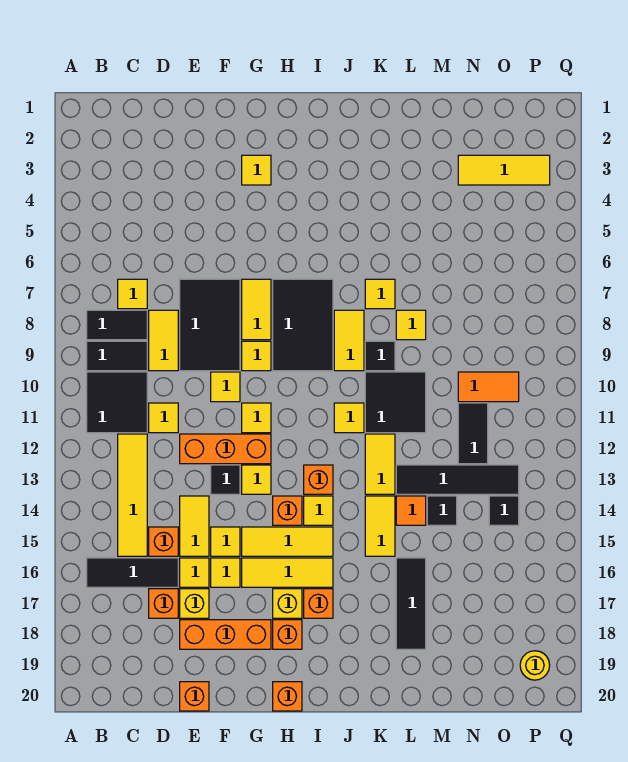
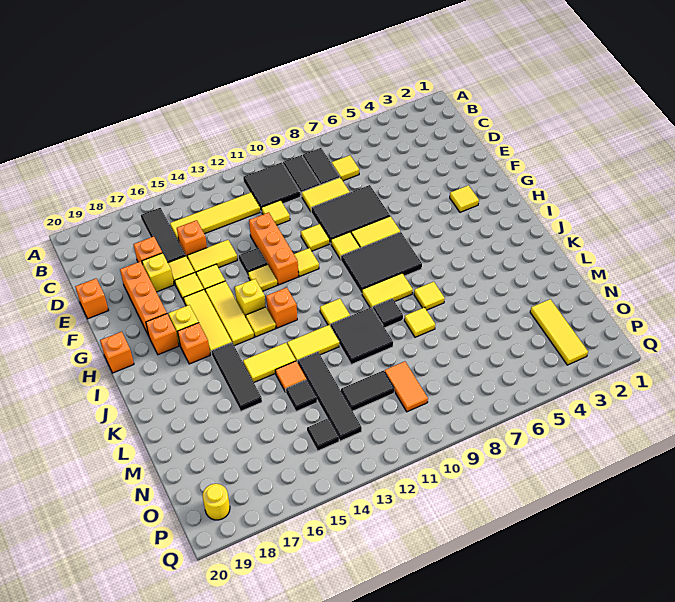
orange brick H14 level 1 -> yellow brick H14 level 1
black tile L16:L18 level 1 -> black tile J16:L16 level 1

